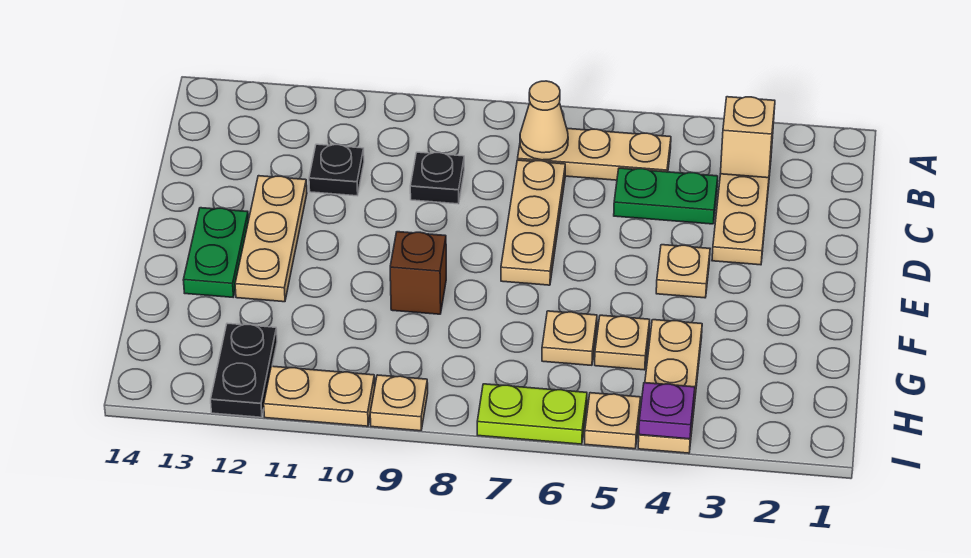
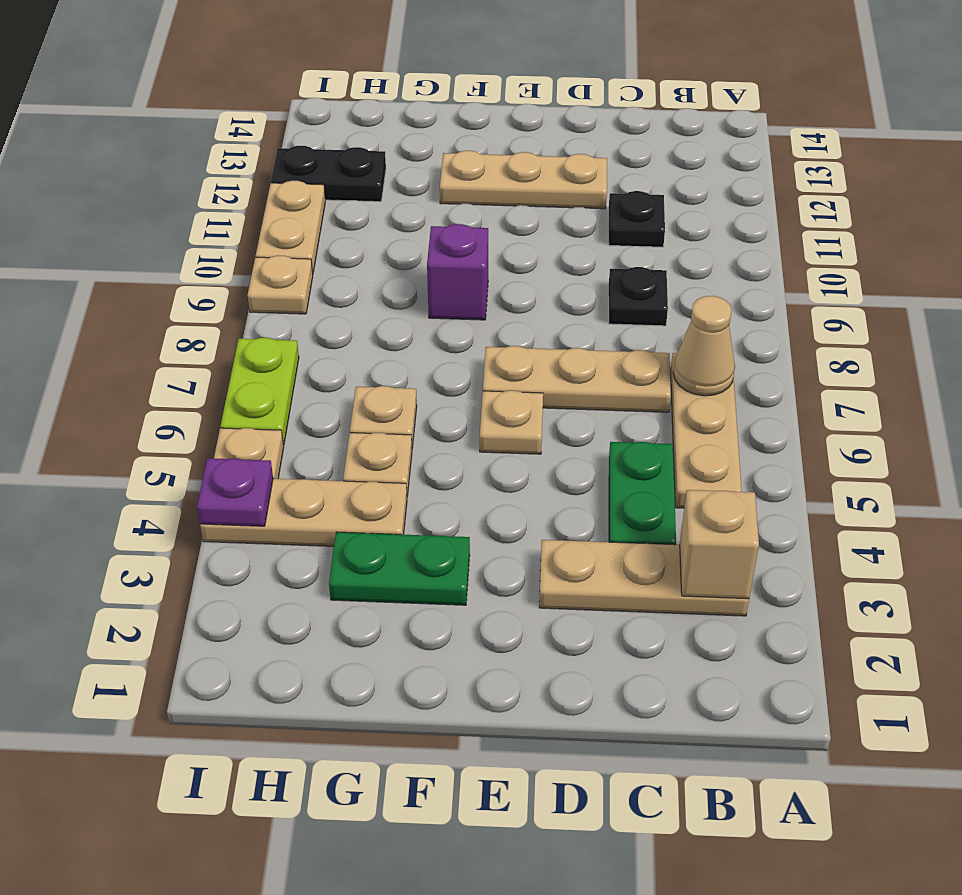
tan plate E4 level 1 -> tan plate E6 level 1
green plate E13:F13 level 1 -> green plate F3:G3 level 1
brown brick F9 level 1 -> purple brick F9 level 1

